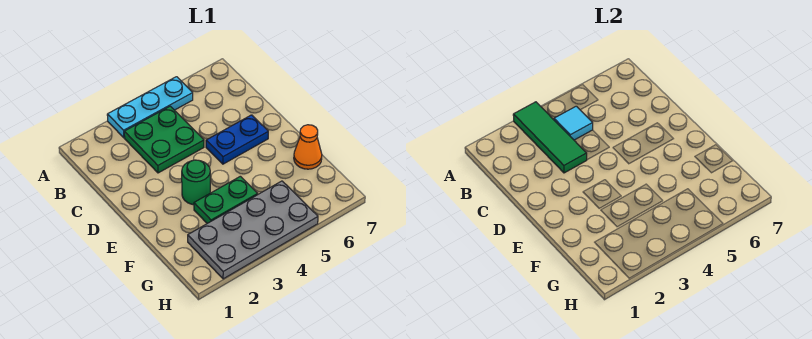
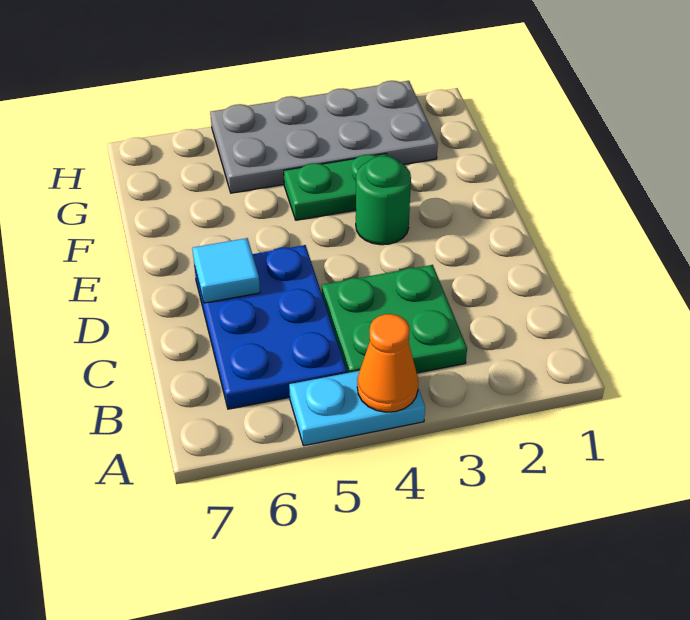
cyan plate A3:A5 level 1 -> cyan plate A4:A5 level 1
green tile A3:C3 level 2 -> none
cyan tile B4 level 2 -> cyan tile D6 level 2
blue plate D5:D6 level 1 -> blue plate B5:D6 level 1
orange cone F7 level 1 -> orange cone A4 level 2

